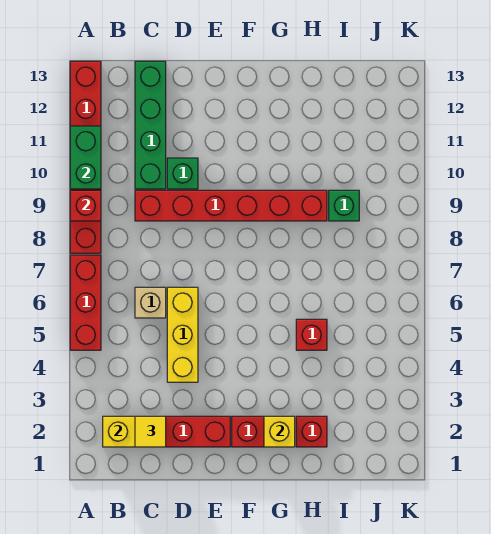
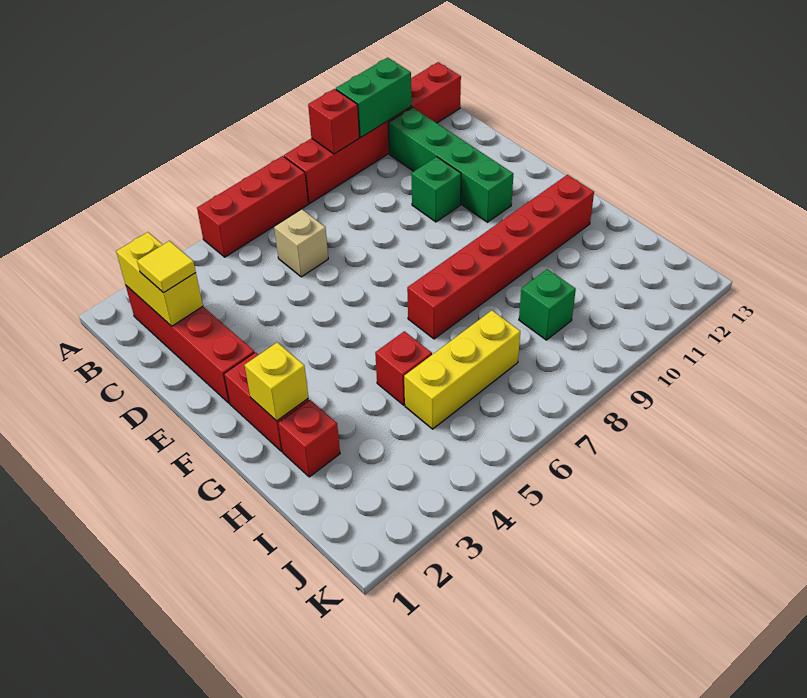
red brick C9:H9 level 1 -> red brick G7:G12 level 1
green brick C10:C13 level 1 -> green brick B11:E11 level 1
yellow brick D4:D6 level 1 -> yellow brick I5:I7 level 1

